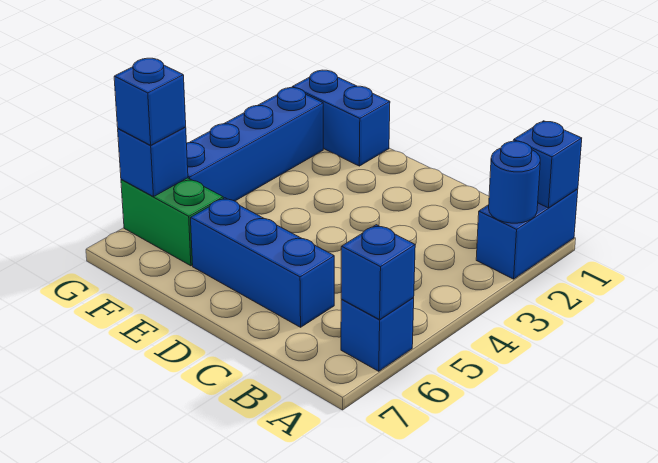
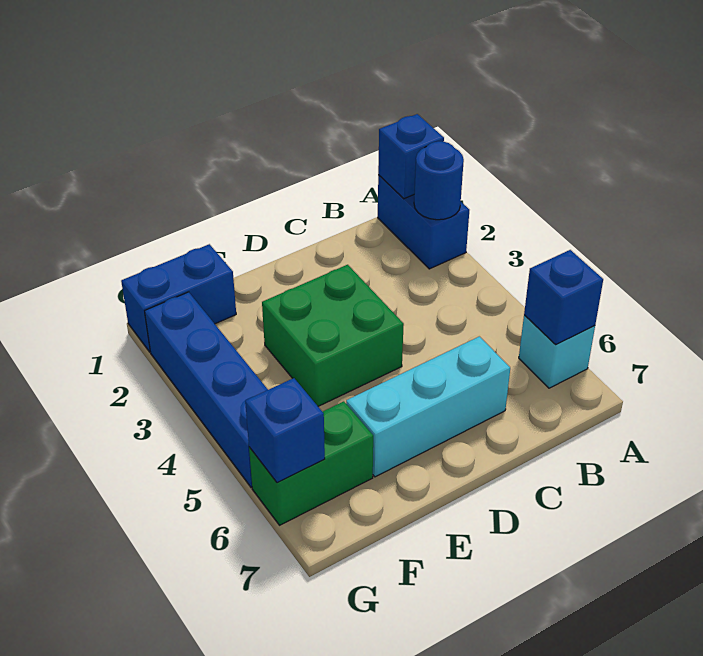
blue brick A6 level 1 -> cyan brick A6 level 1
blue brick C6:E6 level 1 -> cyan brick C6:E6 level 1
none -> green brick D3:E4 level 1
blue brick G6 level 3 -> none

